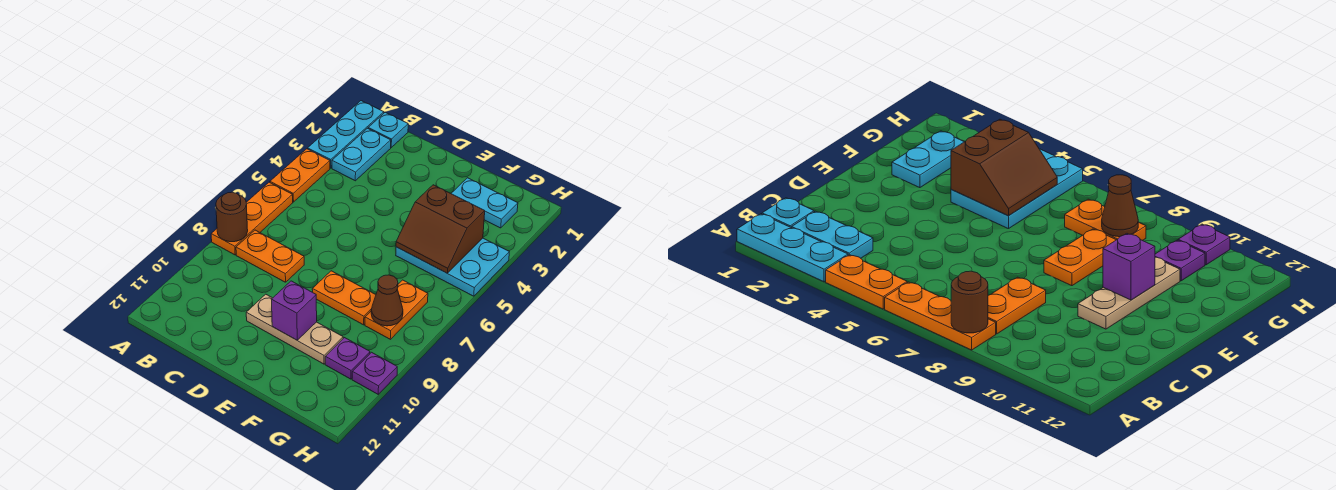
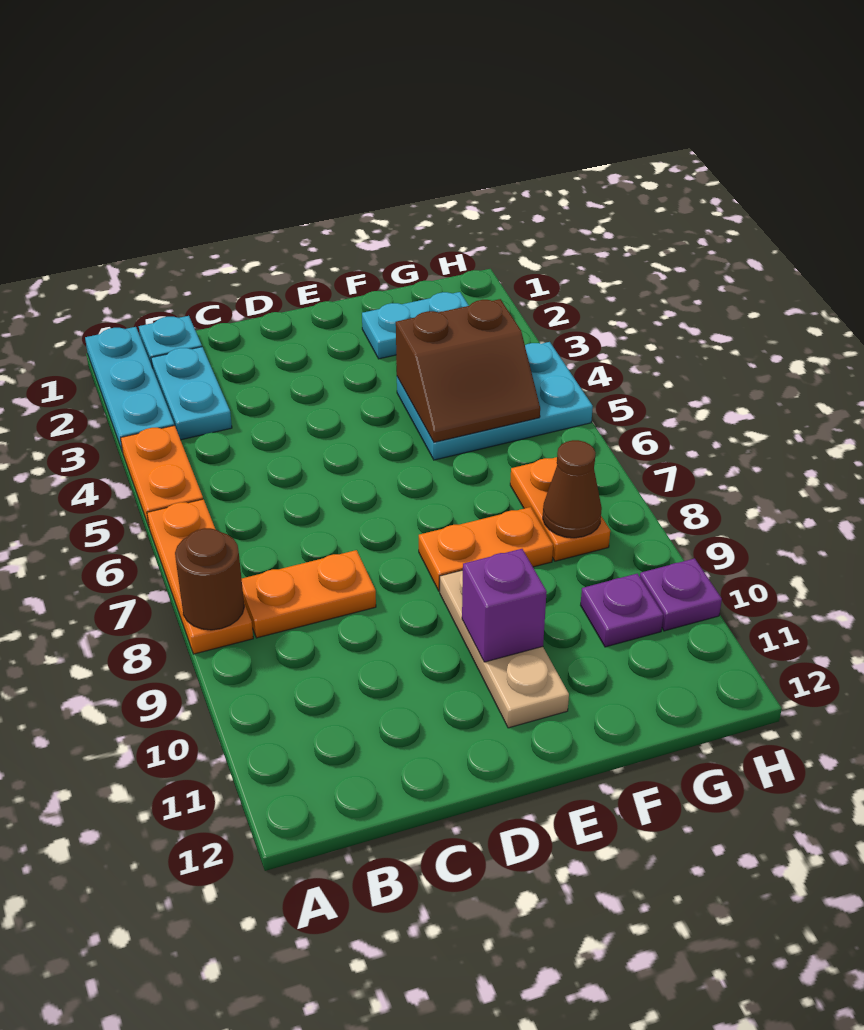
tan plate D10:F10 level 1 -> tan plate E9:E11 level 1

